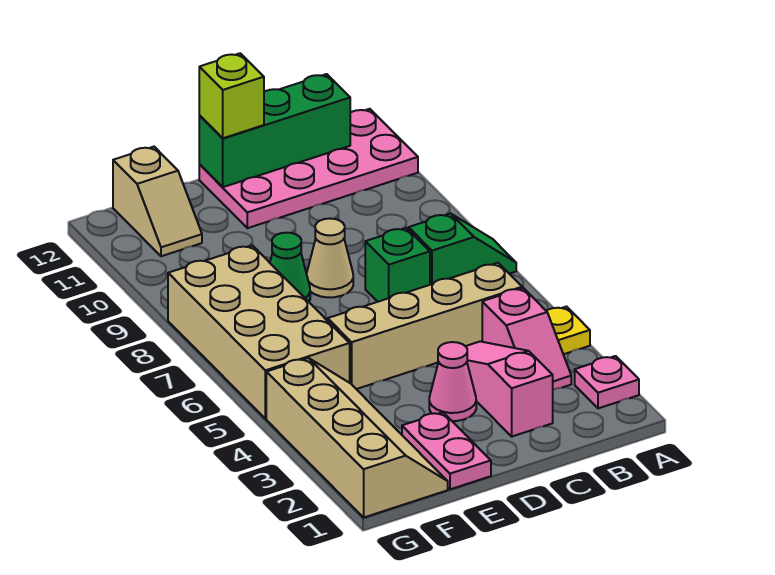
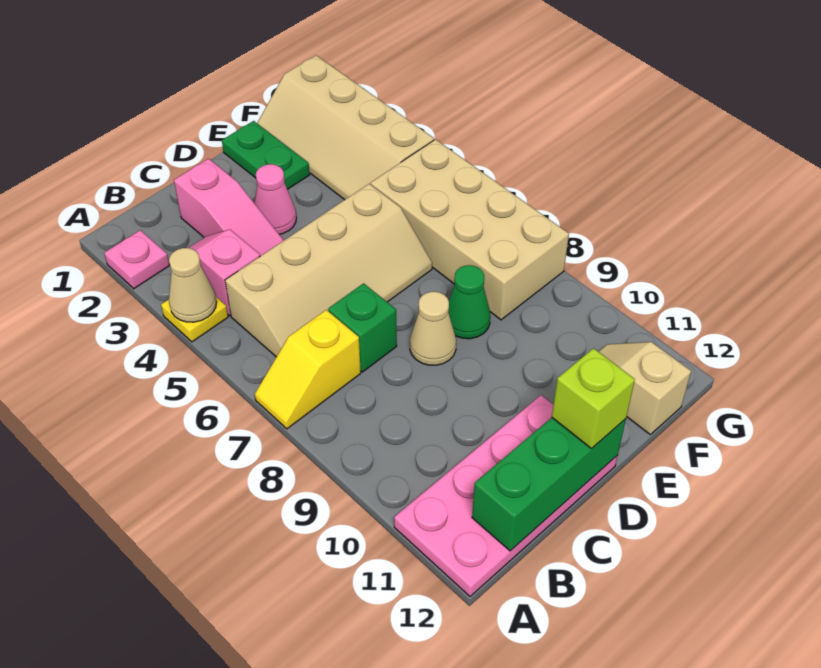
none -> tan cone A4 level 2
green slope A7:B7 level 1 top B -> yellow slope A7:B7 level 1 top B
pink plate E1:E2 level 1 -> green plate E1:E2 level 1

